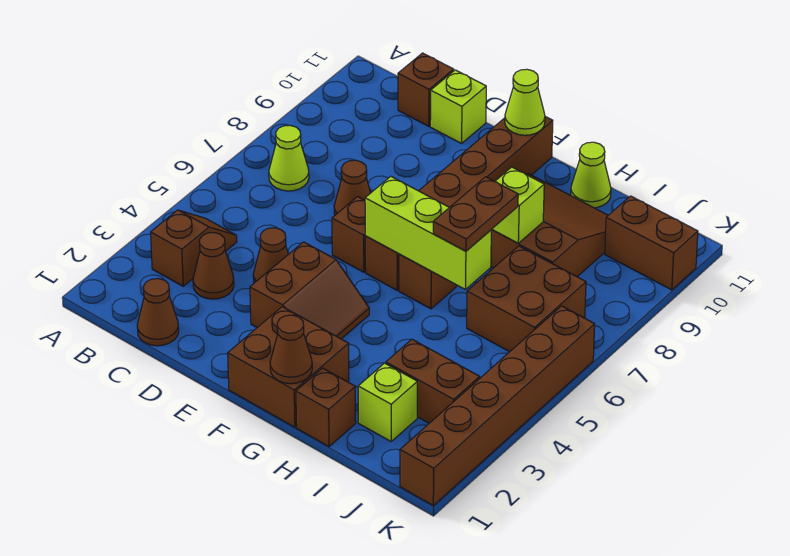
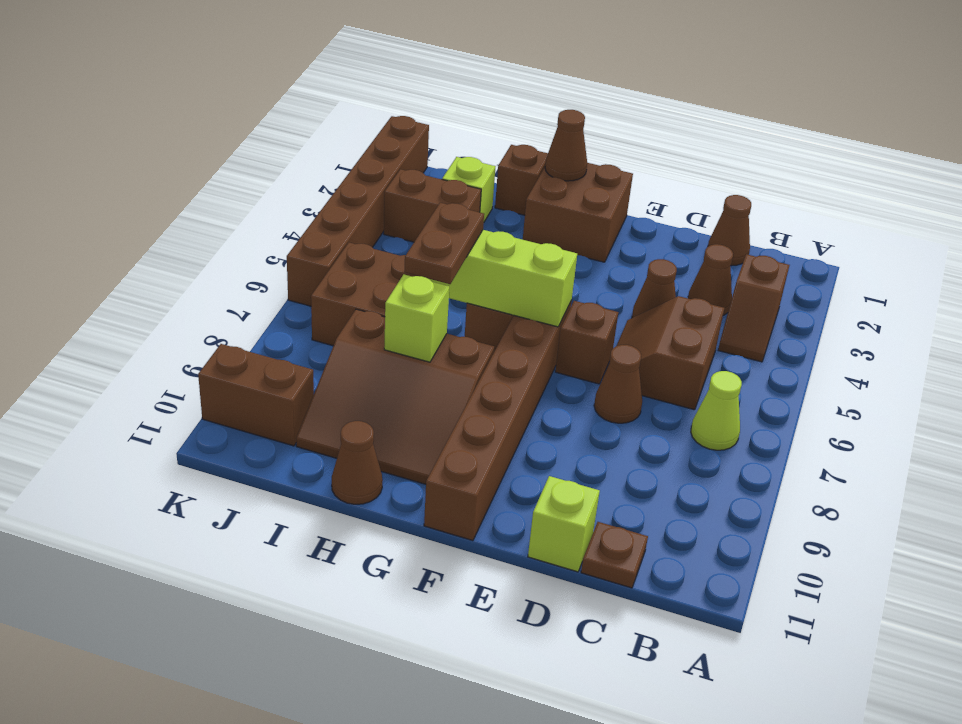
brown brick C11 level 1 -> brown plate C11 level 1
brown slope E3:F4 level 1 top E -> brown slope C5:D6 level 1 top C
lime cone F11 level 2 -> none
lime cone H11 level 1 -> brown cone H11 level 1

